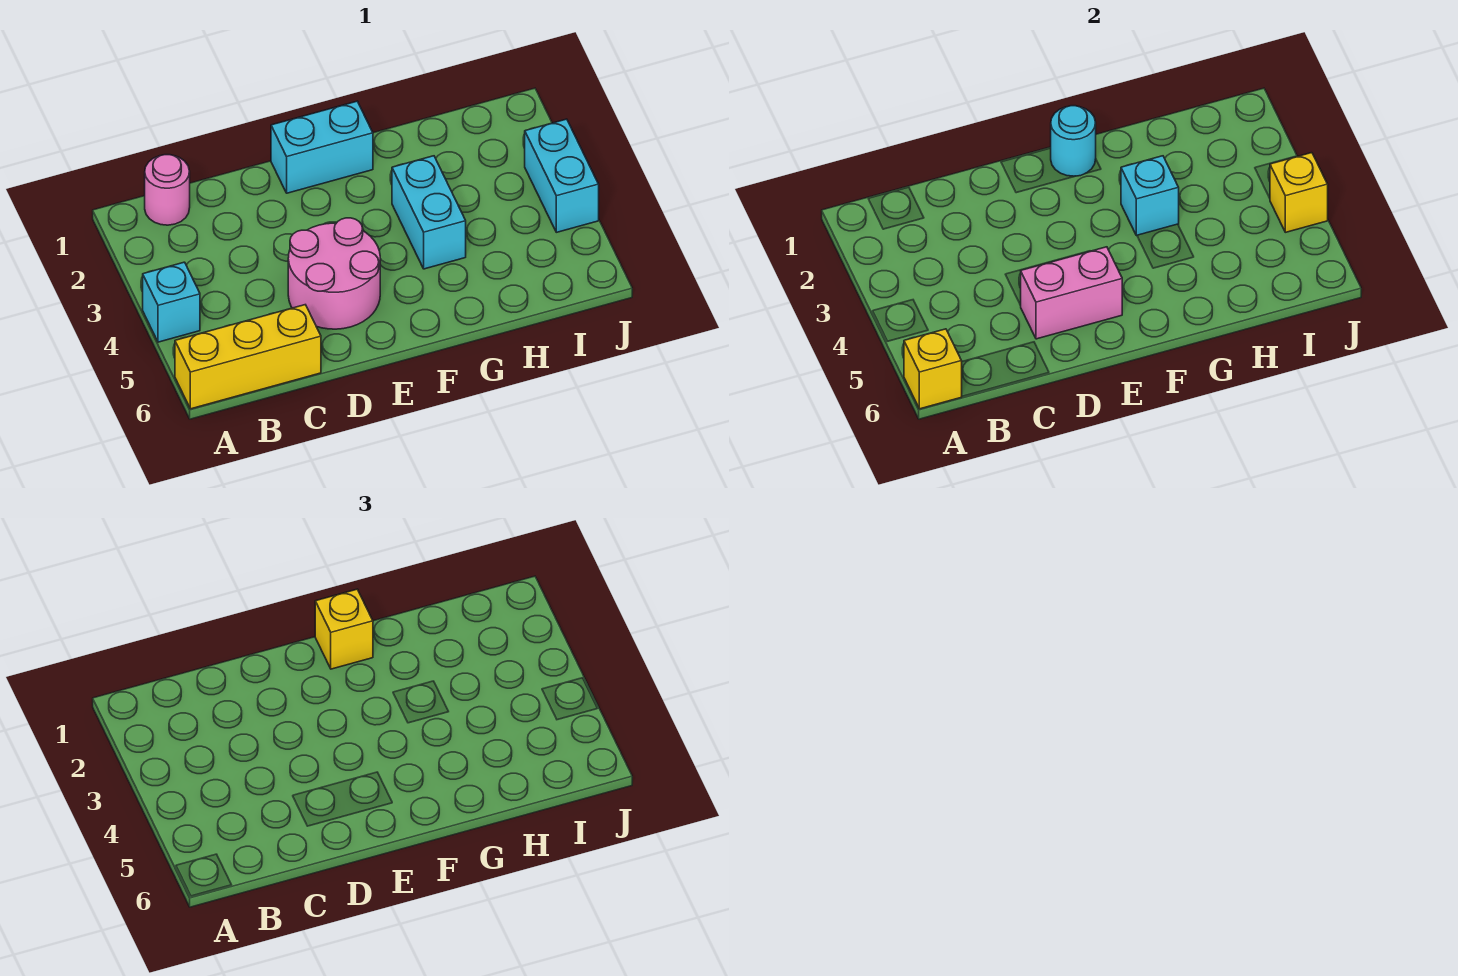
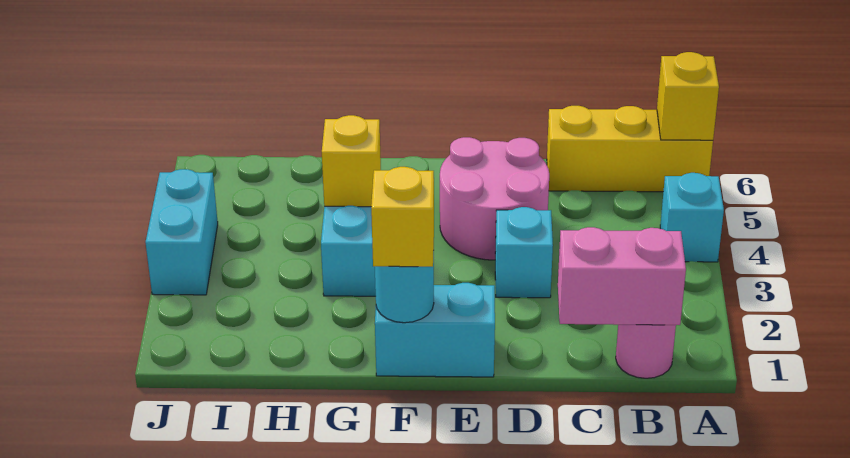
pink brick D5:E5 level 2 -> pink brick B1:C1 level 2
cyan brick G3 level 2 -> cyan brick D3 level 1
yellow brick J4 level 2 -> yellow brick G4 level 2

